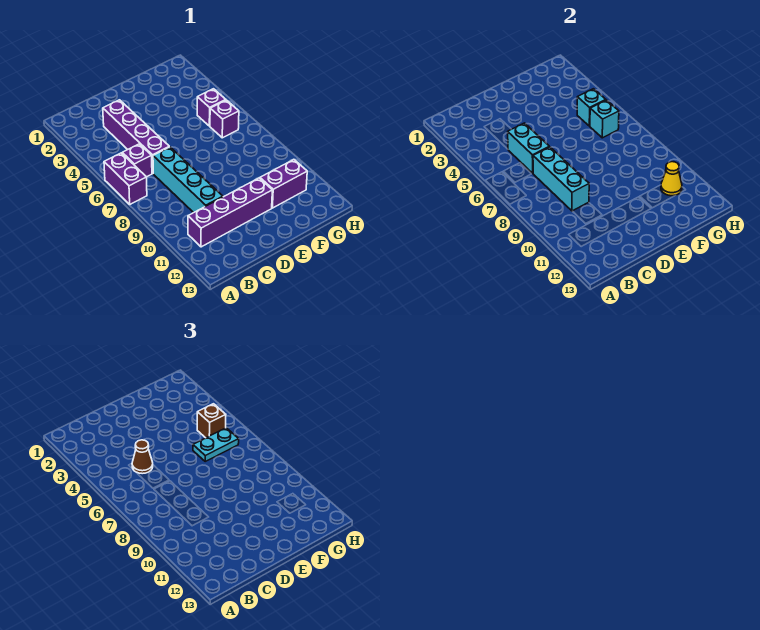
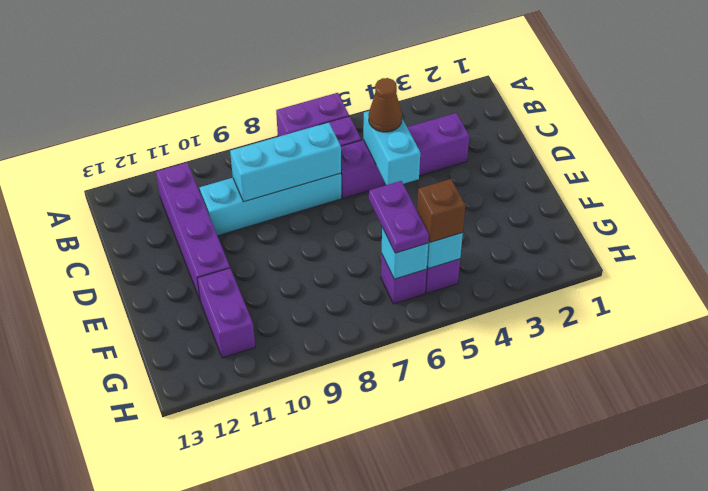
cyan brick C5:C6 level 2 -> cyan brick C5:D5 level 2
cyan plate F6:G6 level 3 -> purple plate F6:G6 level 3
yellow cone G11 level 2 -> none

